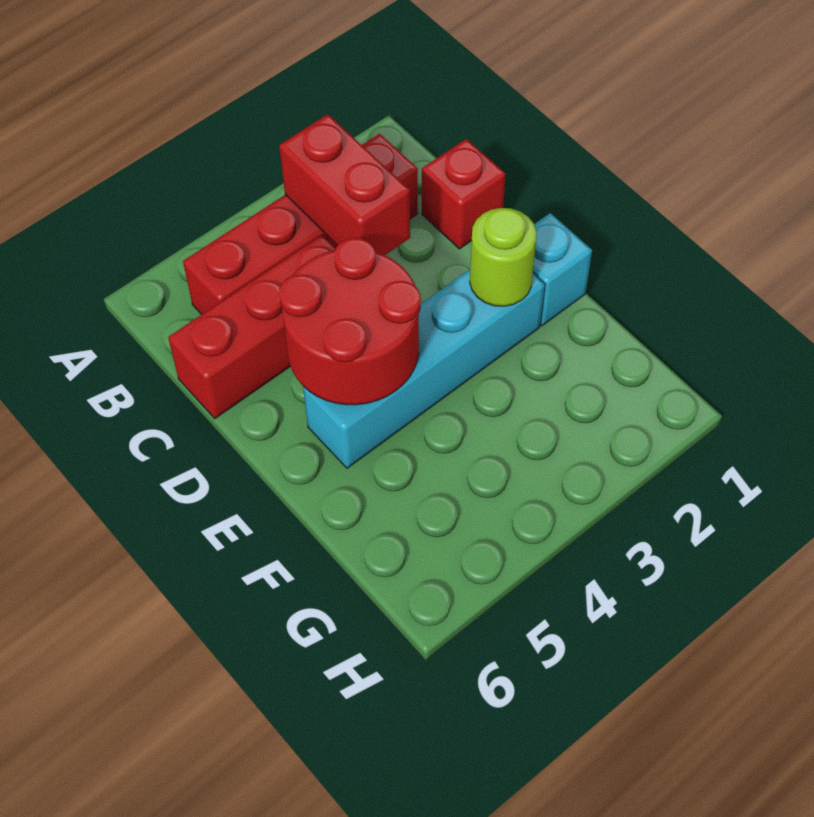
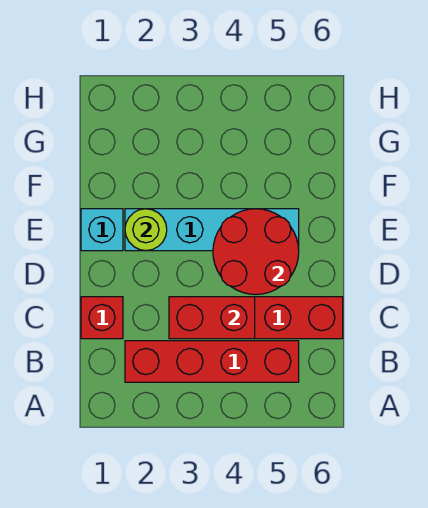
red brick B3:C3 level 2 -> red brick C3:C4 level 2

